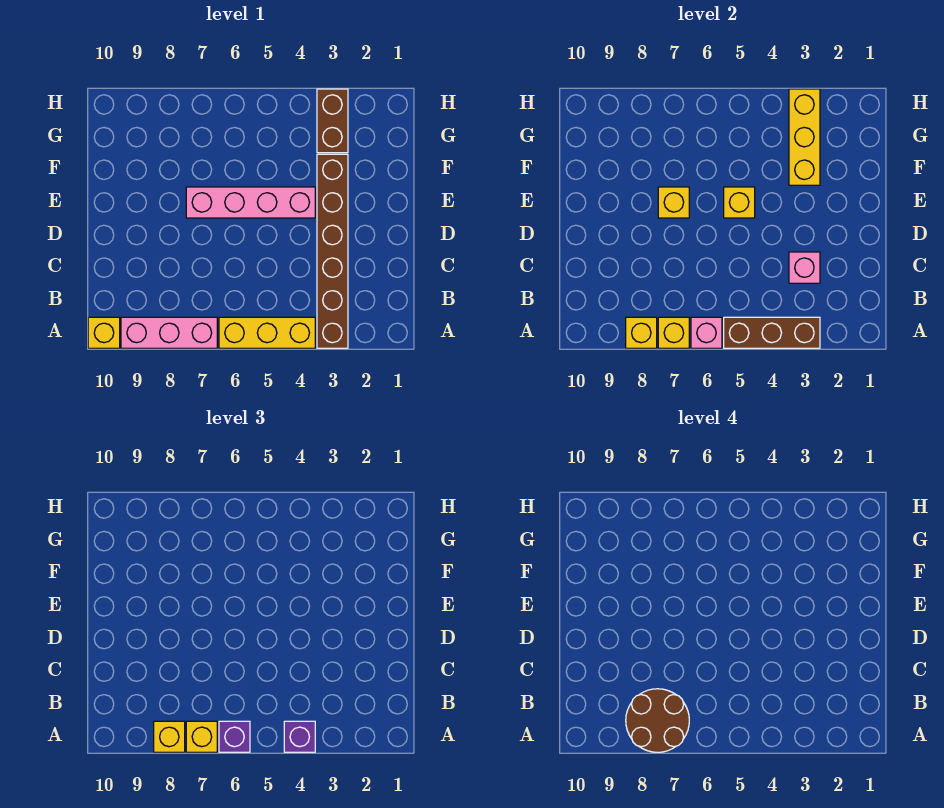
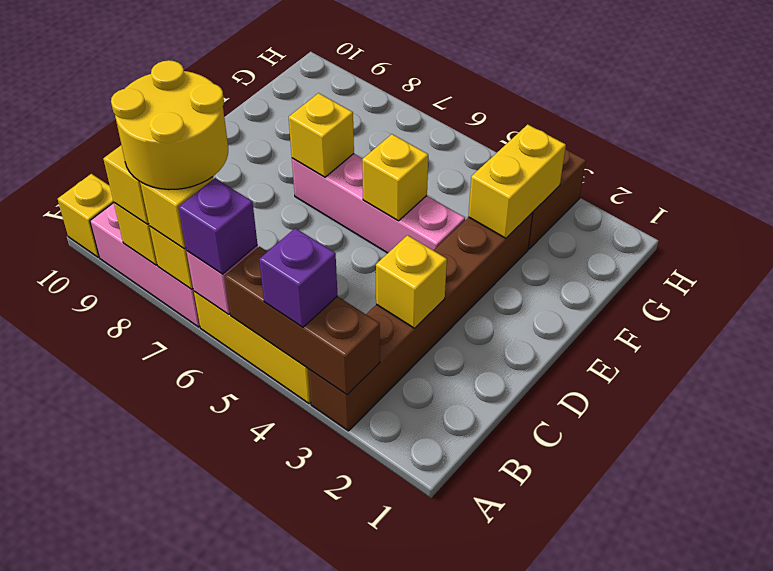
brown round brick A7:B8 level 4 -> yellow round brick A7:B8 level 4
pink brick C3 level 2 -> yellow brick C3 level 2
yellow brick F3:H3 level 2 -> yellow brick F3:G3 level 2

